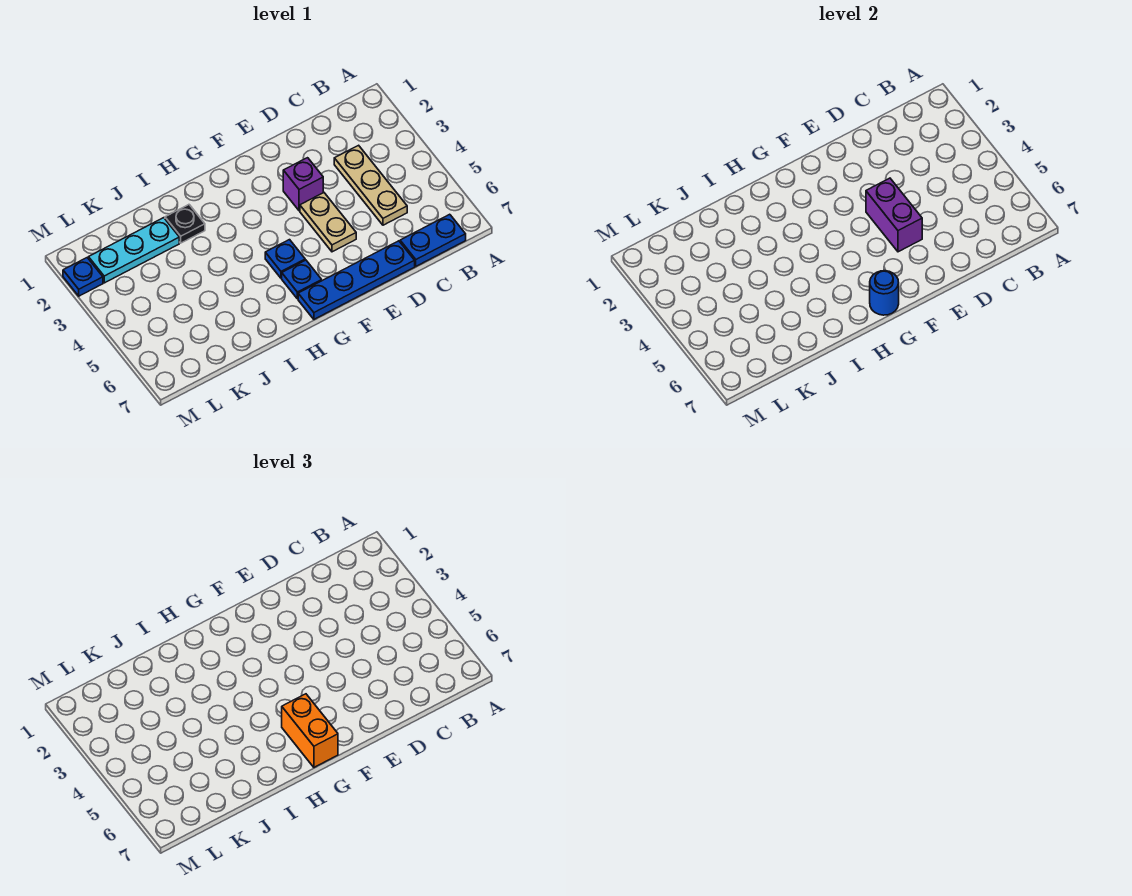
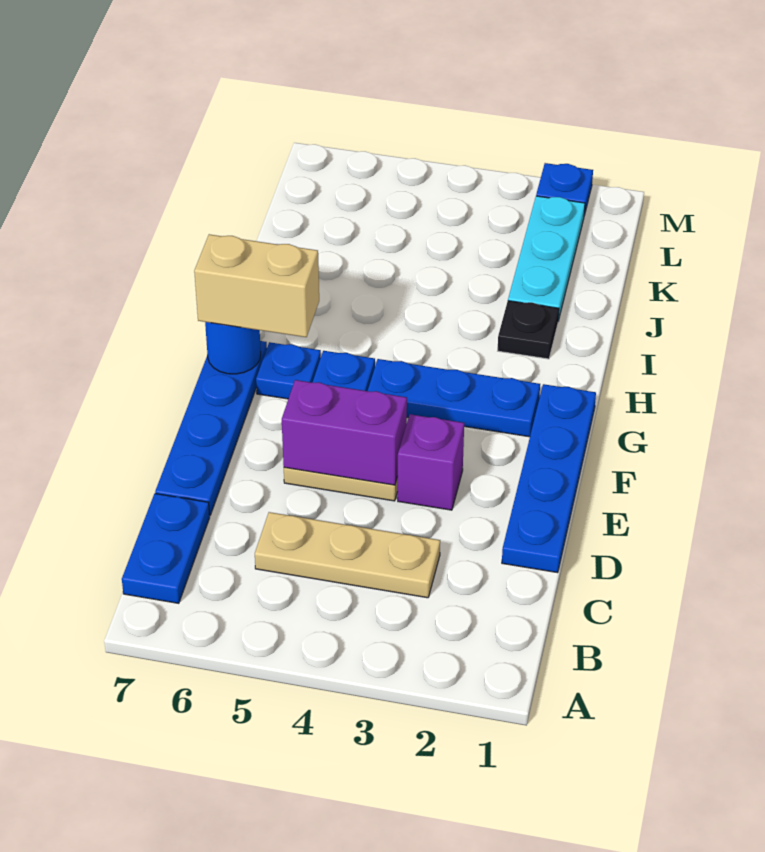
none -> blue plate D1:G1 level 1
none -> blue plate G2:G4 level 1
orange brick G6:G7 level 3 -> tan brick G6:G7 level 3

